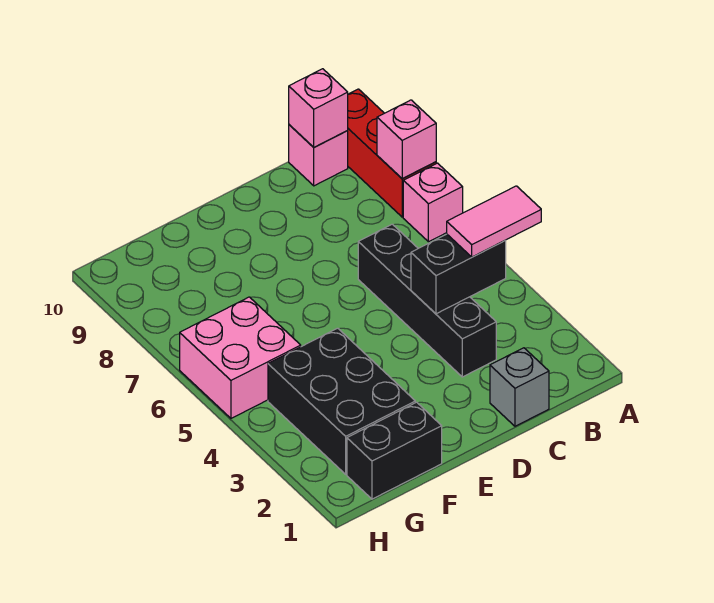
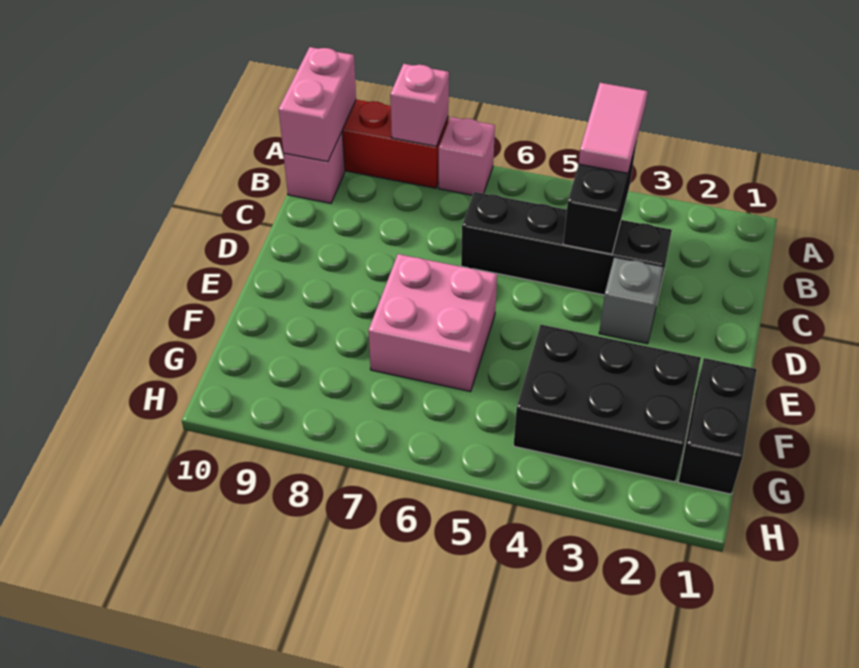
pink brick B10 level 2 -> pink brick A10:B10 level 2
grey brick C1 level 1 -> grey brick D3 level 1
pink brick G5:H6 level 1 -> pink brick E6:F7 level 1

